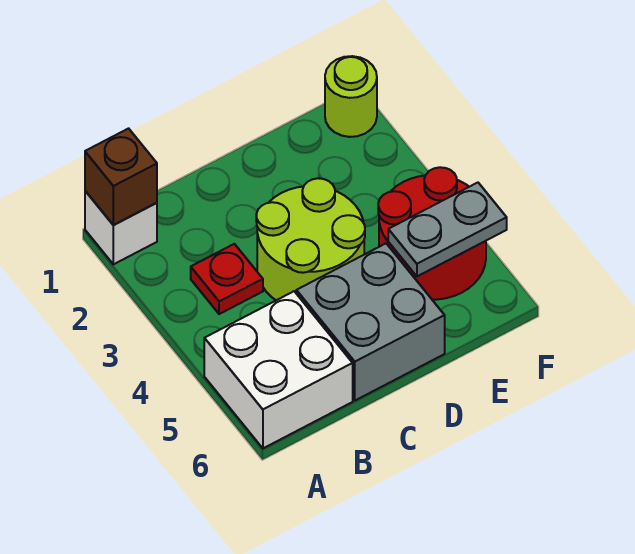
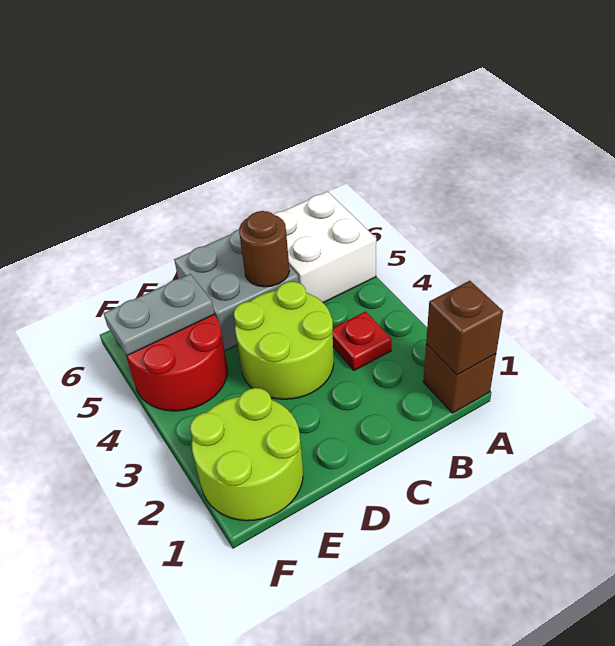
white brick A1 level 1 -> brown brick A1 level 1
none -> brown round brick C5 level 2
lime round brick F1 level 1 -> lime round brick E1:F2 level 1

